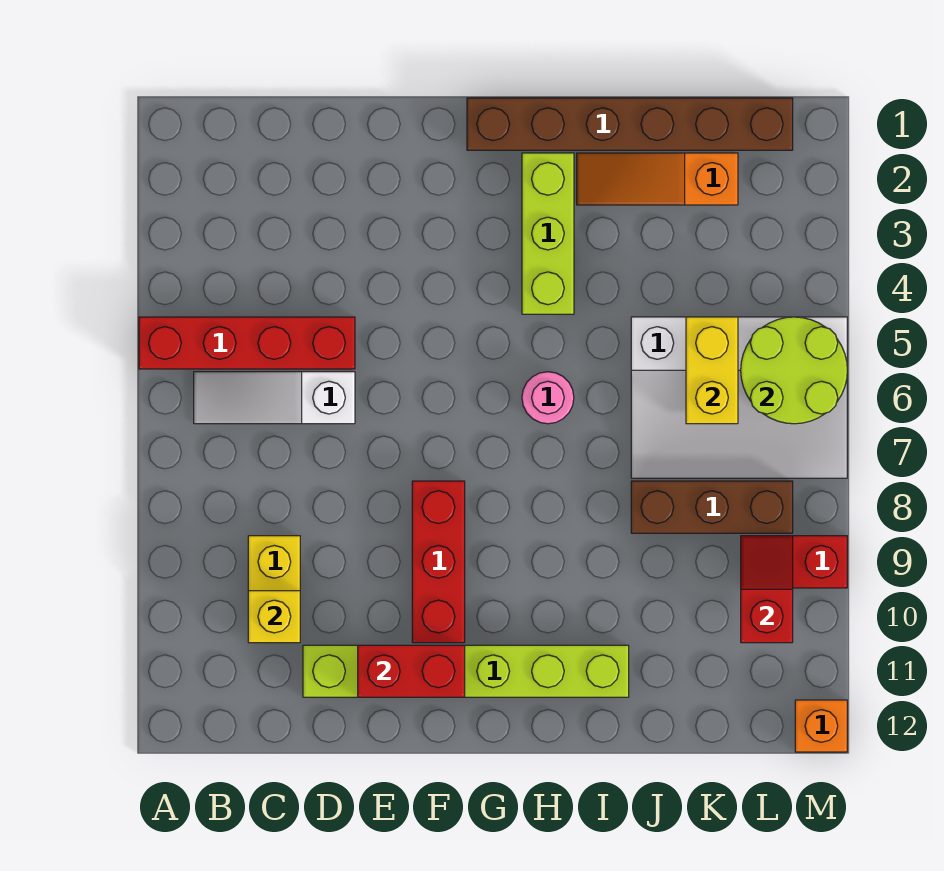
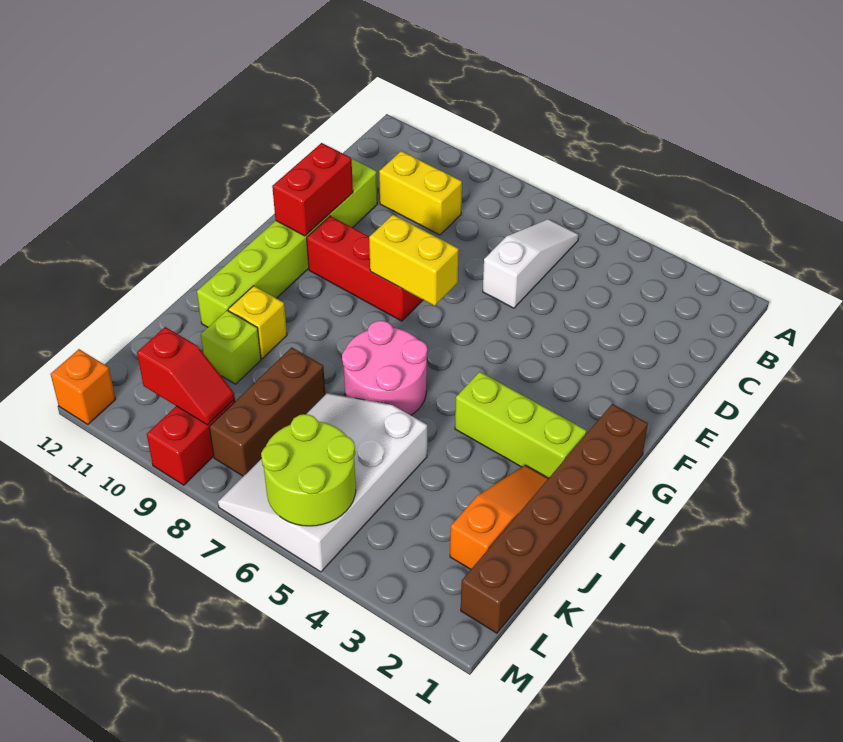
red brick A5:D5 level 1 -> none
yellow brick C10 level 2 -> yellow brick I10 level 1
pink round brick H6 level 1 -> pink round brick H6:I7 level 1
none -> lime brick J10 level 1
yellow brick K5:K6 level 2 -> yellow brick F7:F8 level 2

